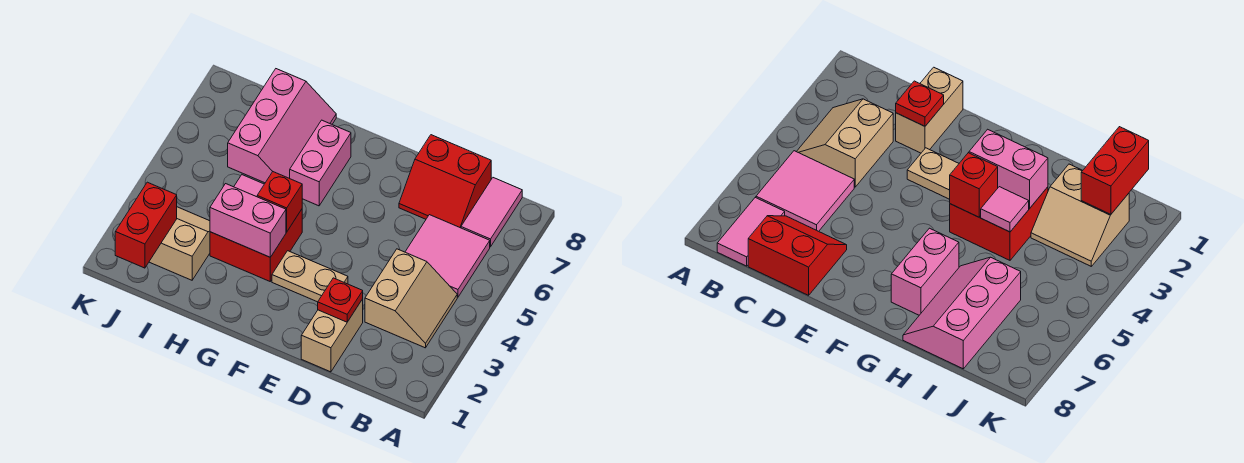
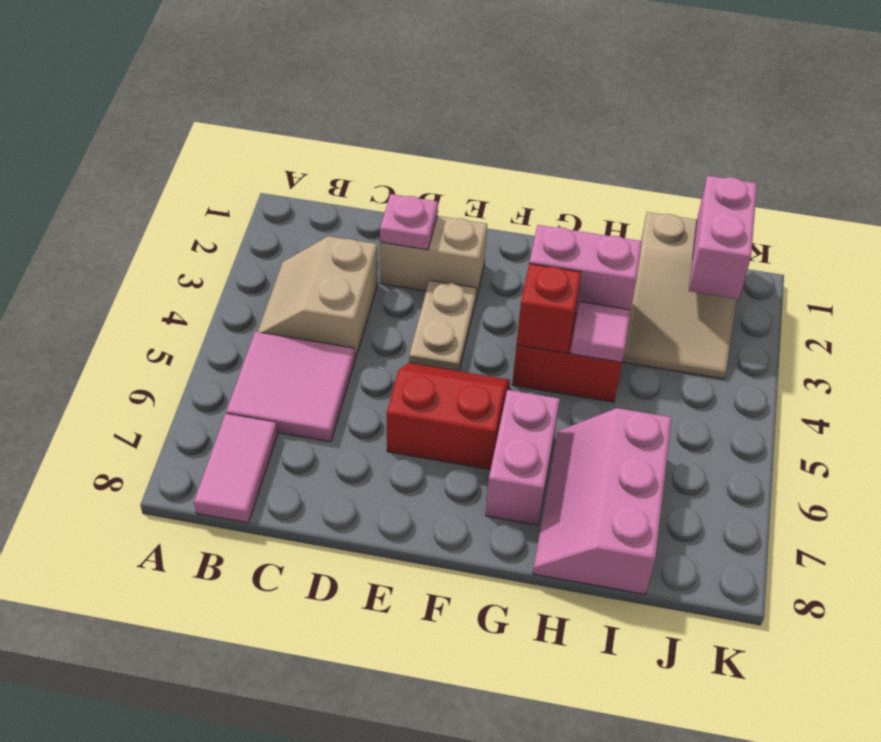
red slope C7:D8 level 1 top 8 -> red slope E5:F6 level 1 top 6
tan brick D1:D2 level 1 -> tan brick D2:E2 level 1
red plate D2 level 2 -> pink plate D2 level 2
tan plate E3:F3 level 1 -> tan plate E3:E4 level 1
tan slope I2:J3 level 1 top 2 -> tan slope I1:J3 level 1 top 1
red brick J1:J2 level 2 -> pink brick J1:J2 level 2

